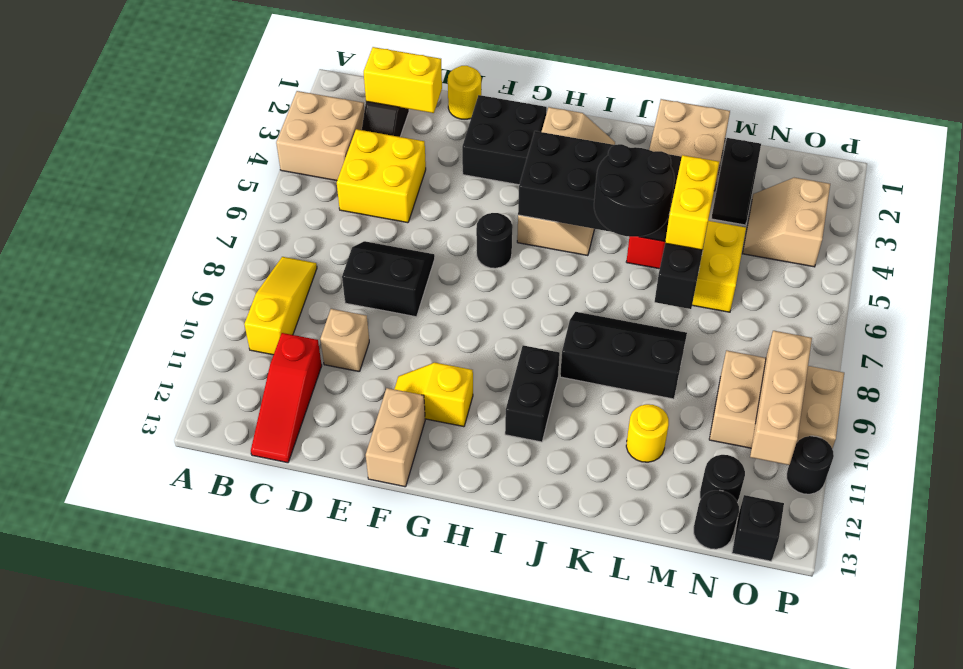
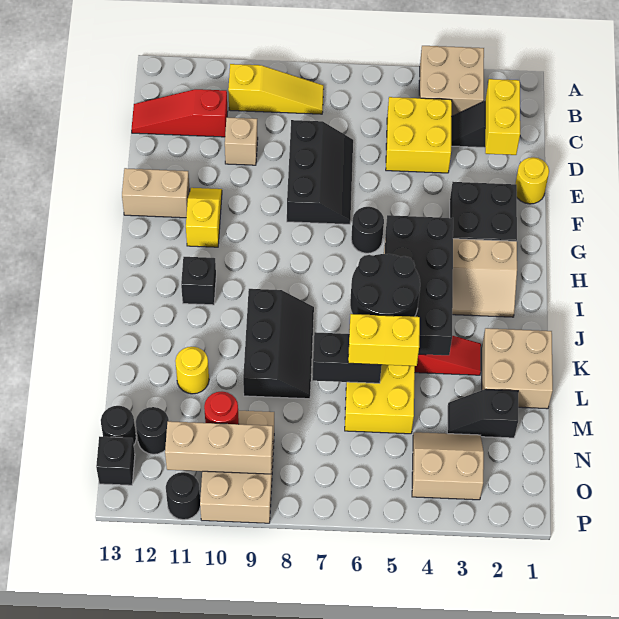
black slope D7:E8 level 1 top 8 -> black slope D7:F8 level 1 top 8
black brick I10:I11 level 1 -> black brick I11 level 1
none -> red round brick N10 level 2

